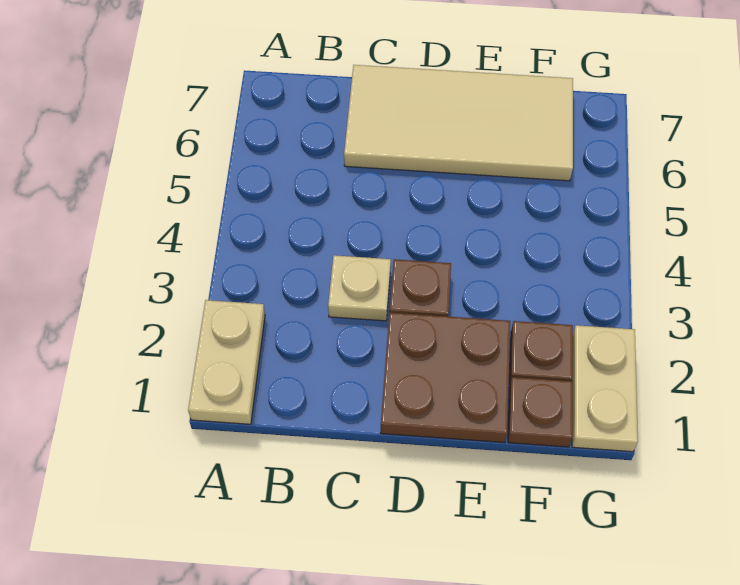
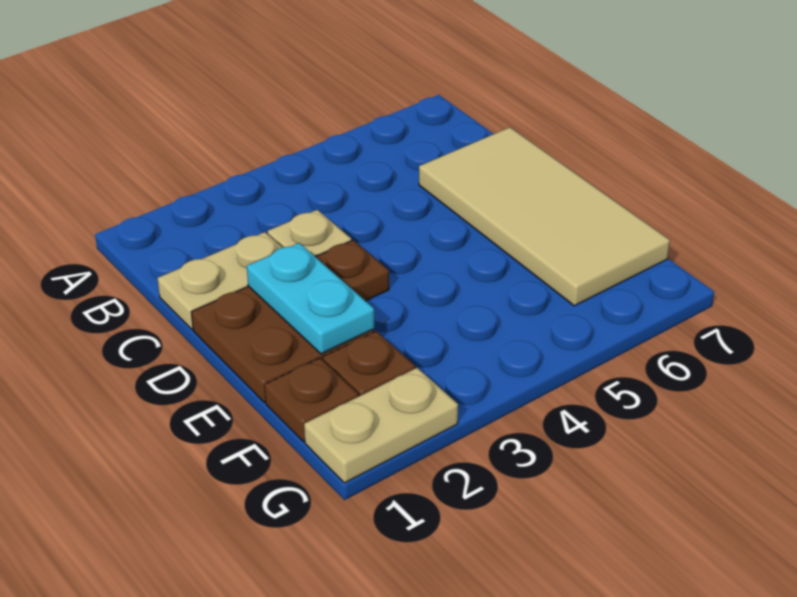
tan plate A1:A2 level 1 -> tan plate C1:C2 level 1
none -> cyan plate D2:E2 level 2

